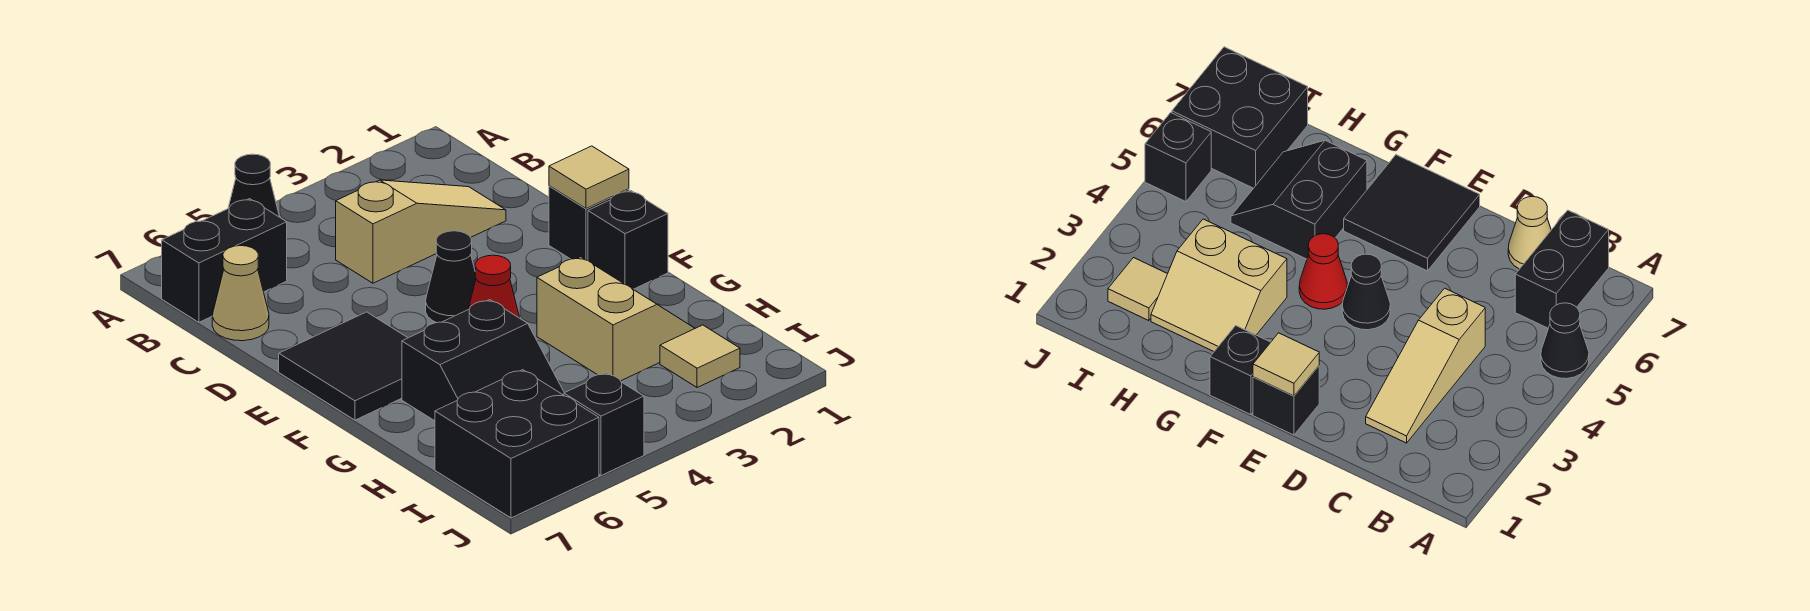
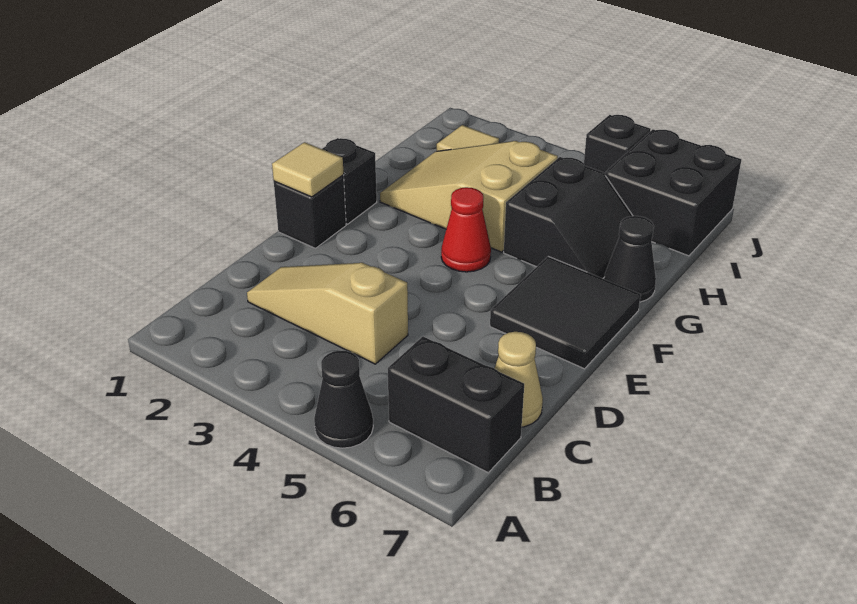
black cone E4 level 1 -> black cone G7 level 1
tan slope G2:H3 level 1 top 3 -> tan slope G2:H4 level 1 top 4
black slope G5:H6 level 1 top G -> black slope G5:H6 level 1 top 5

